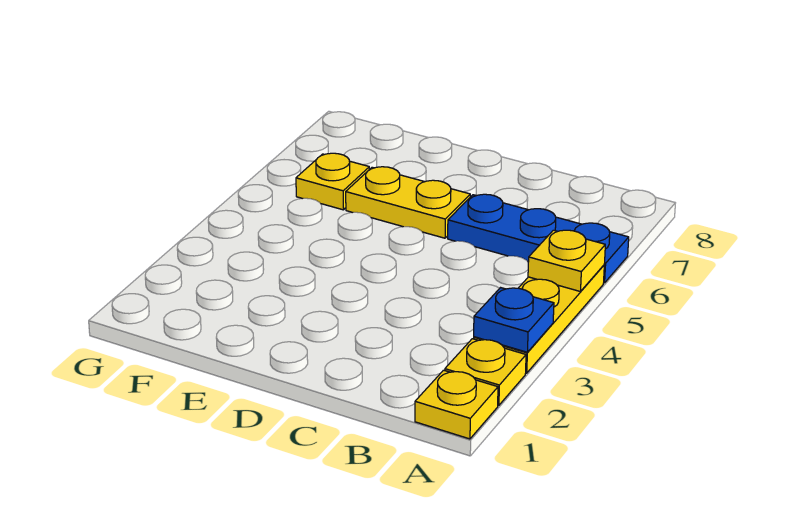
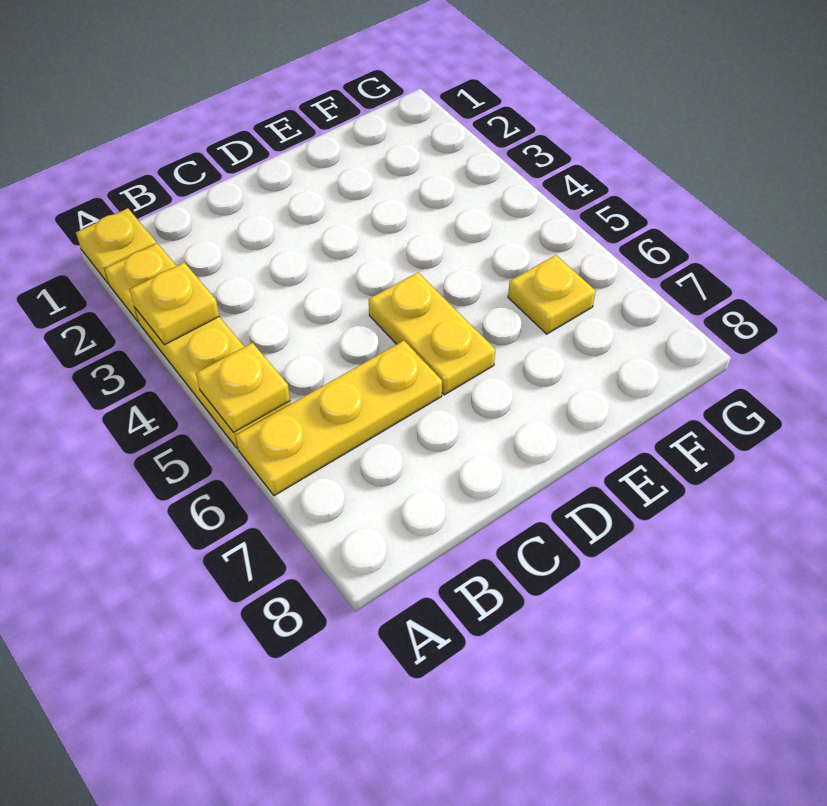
blue plate A3 level 2 -> yellow plate A3 level 2
blue plate A6:C6 level 1 -> yellow plate A6:C6 level 1
yellow plate D6:E6 level 1 -> yellow plate D5:D6 level 1

